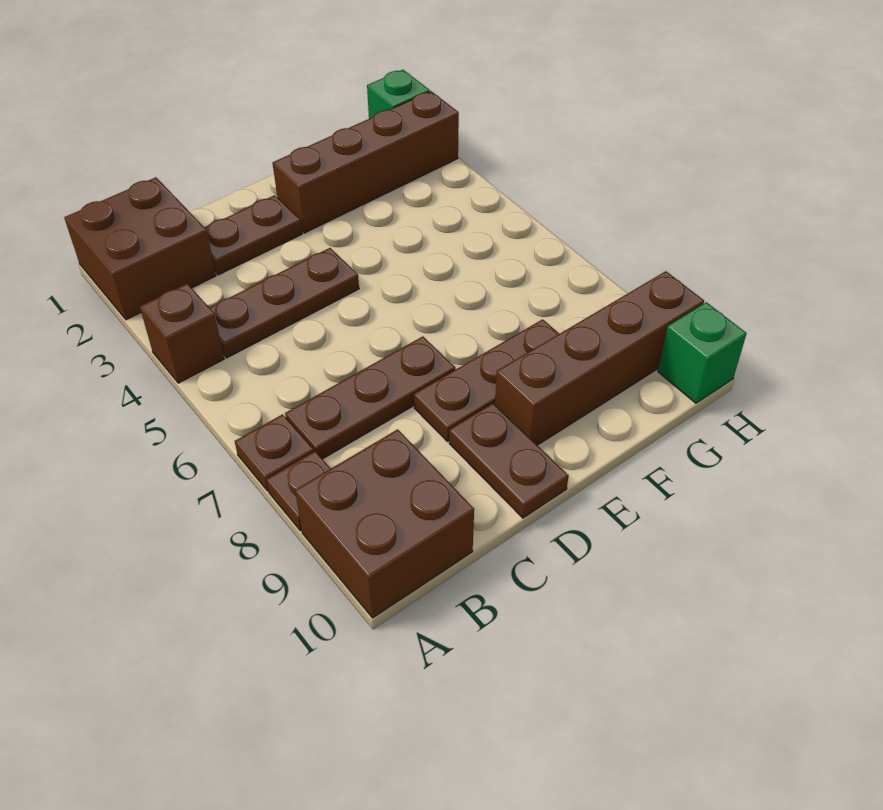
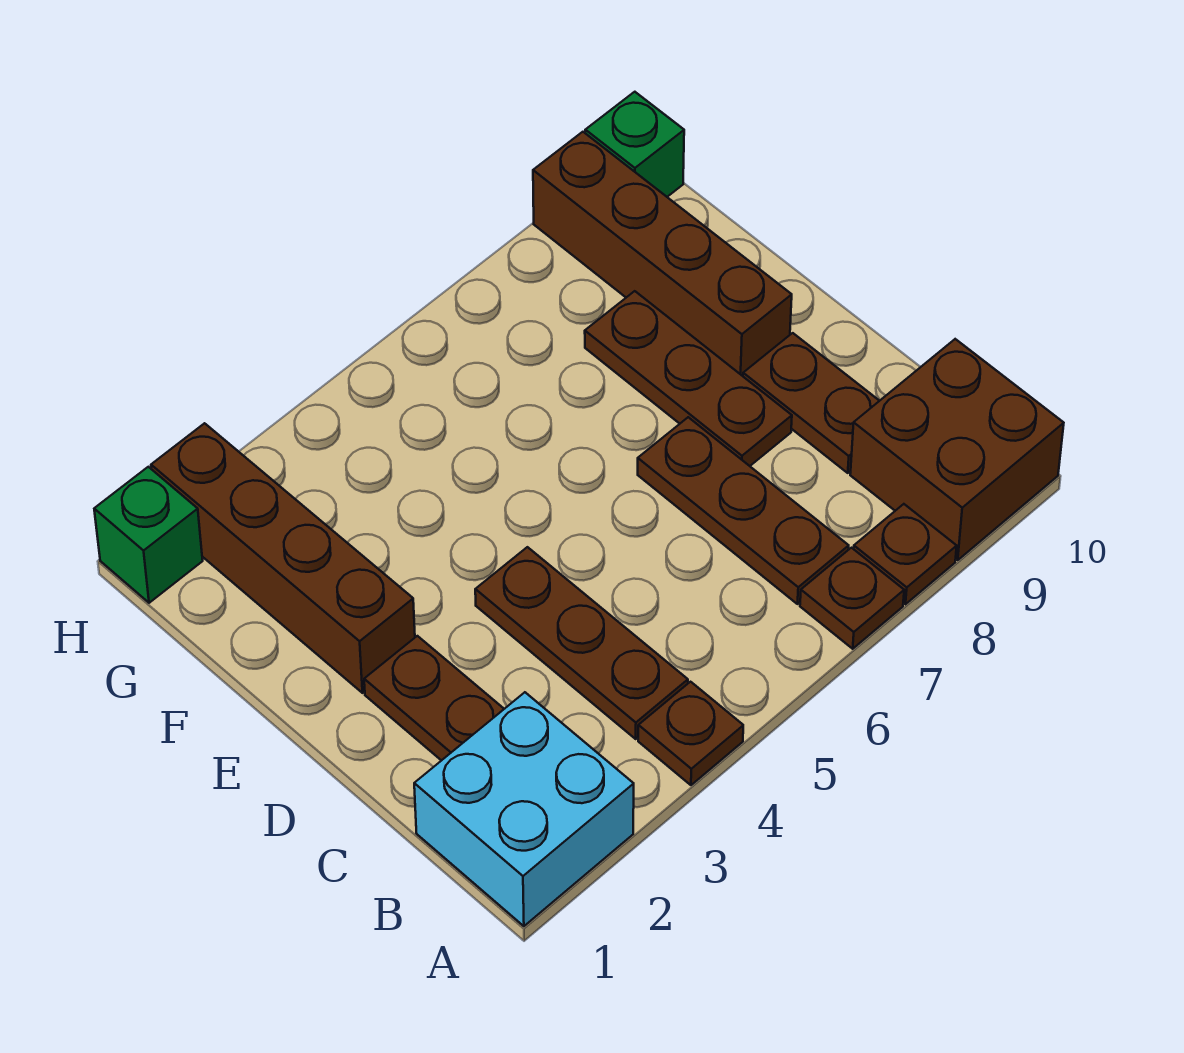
brown brick A1:B2 level 1 -> cyan brick A1:B2 level 1
brown brick A4 level 1 -> brown plate A4 level 1
brown plate D9:D10 level 1 -> brown plate C9:D9 level 1

